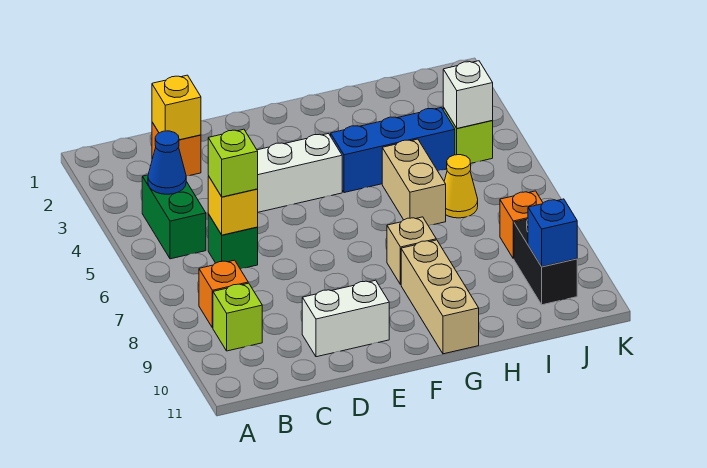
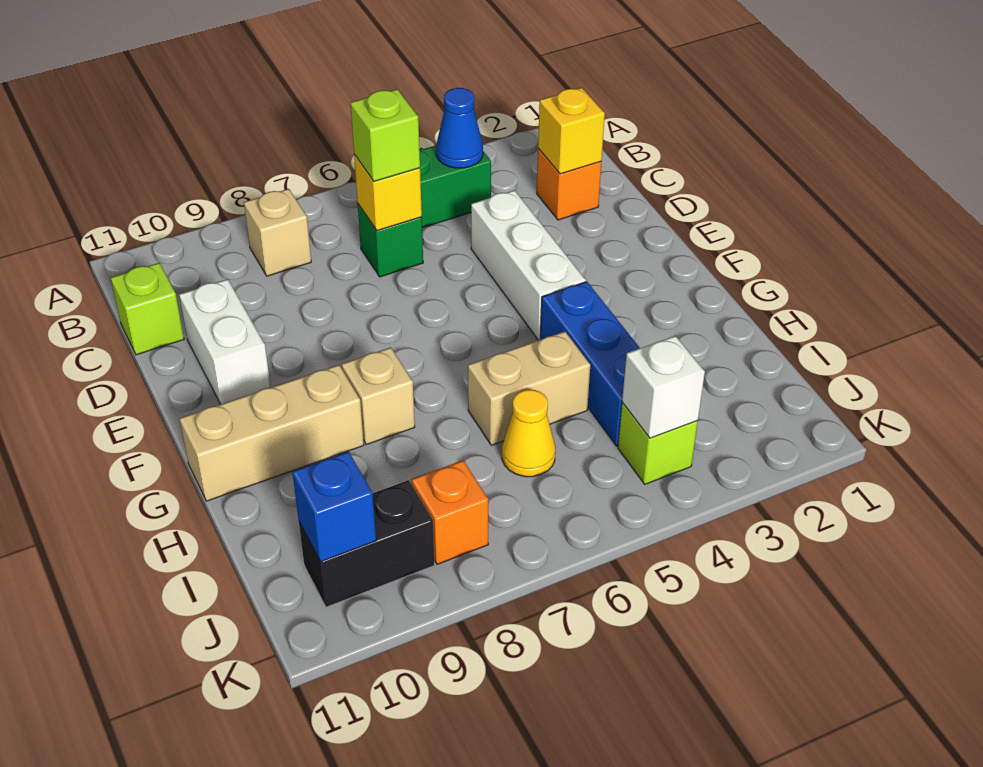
orange brick B8 level 1 -> tan brick B8 level 1
lime brick B9 level 1 -> lime brick C11 level 1

